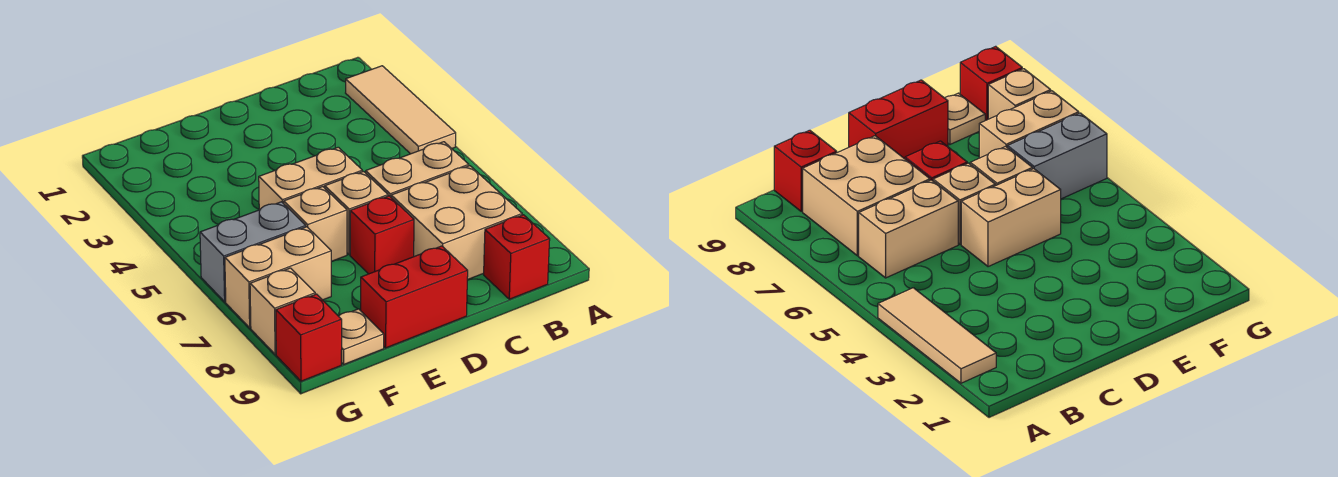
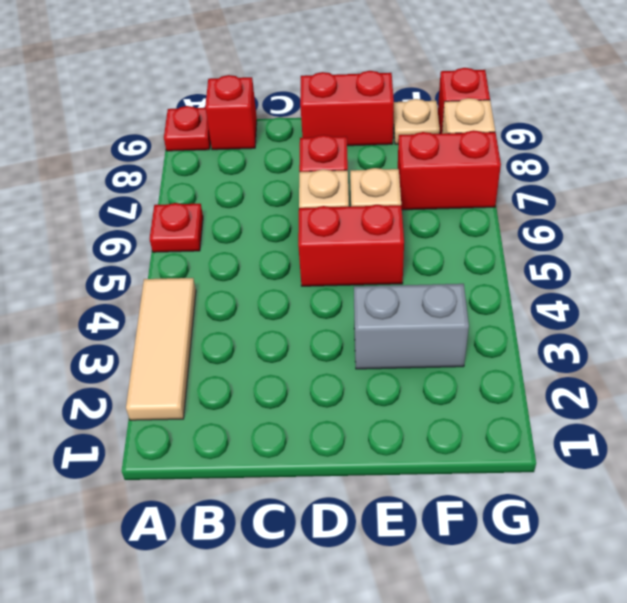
none -> red plate A6 level 1
none -> red plate A9 level 1
tan brick B6:C6 level 1 -> none
tan brick B7:C8 level 1 -> none
tan brick D5:E5 level 1 -> red brick D5:E5 level 1
grey brick F6:G6 level 1 -> grey brick E3:F3 level 1
tan brick F7:G7 level 1 -> red brick F7:G7 level 1

